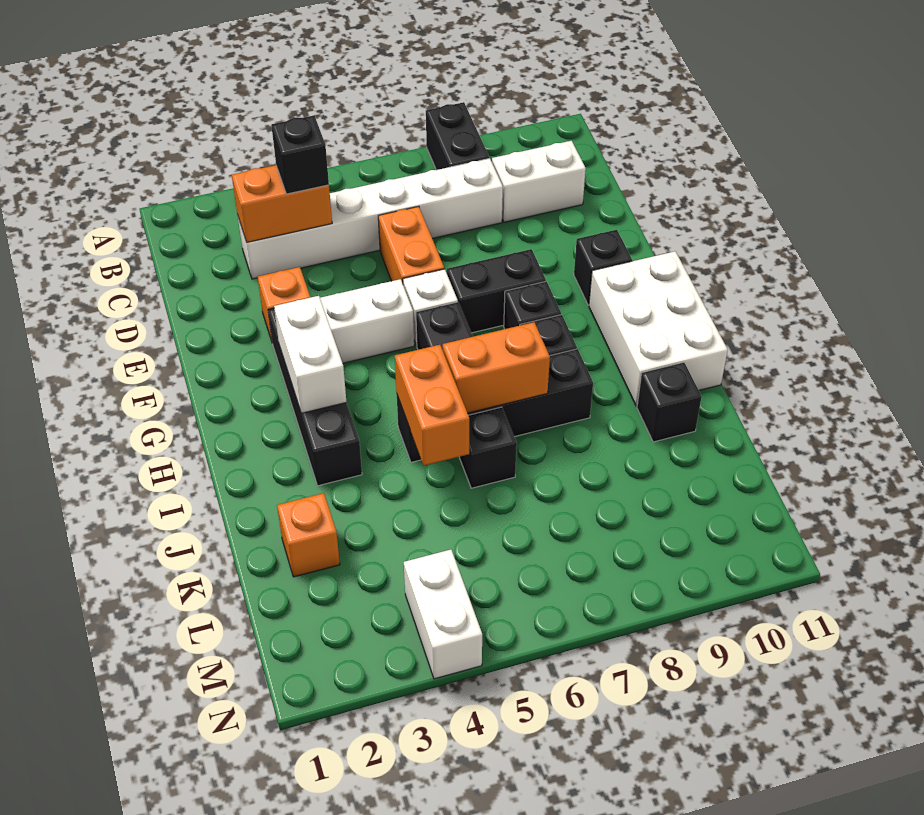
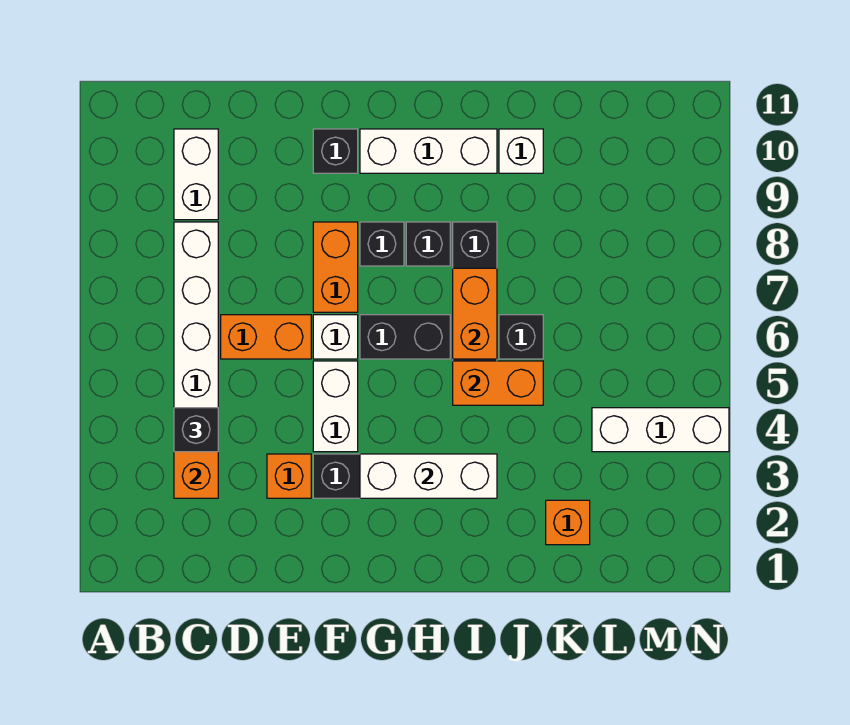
black brick A8:B8 level 1 -> none
black brick F7:F8 level 1 -> orange brick F7:F8 level 1
white brick G3:H3 level 2 -> white brick G3:I3 level 2
white brick G10:I11 level 1 -> white brick G10:I10 level 1
black brick J10 level 1 -> white brick J10 level 1
white brick M4:N4 level 1 -> white brick L4:N4 level 1

